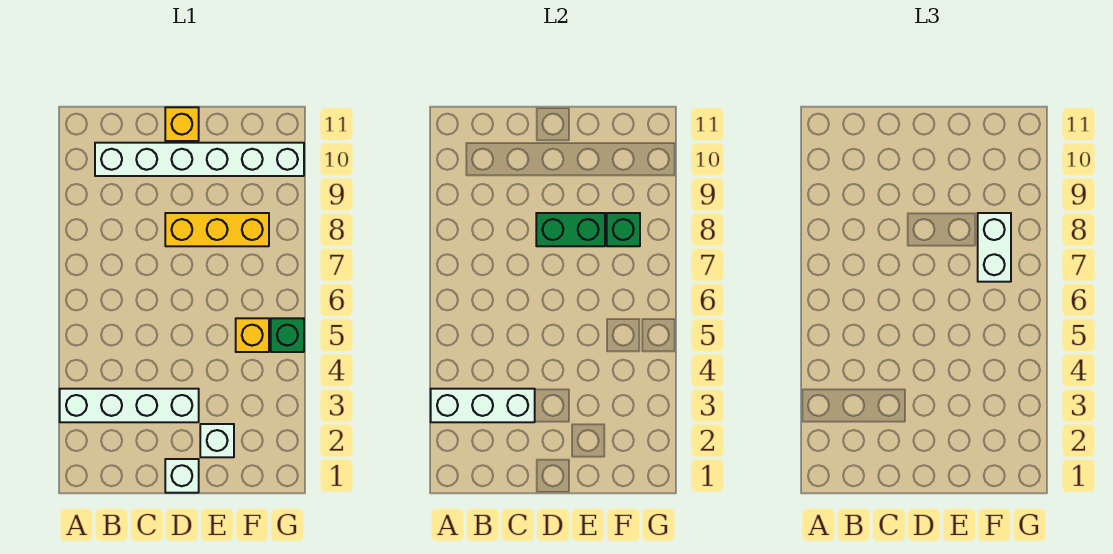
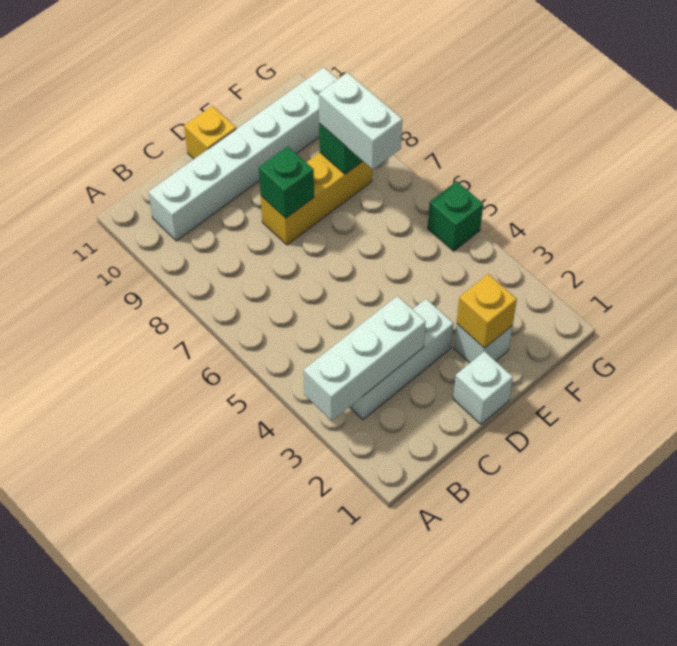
white brick A3:D3 level 1 -> white brick B3:D3 level 1
green brick D8:E8 level 2 -> green brick D8 level 2
yellow brick F5 level 1 -> yellow brick E2 level 2

